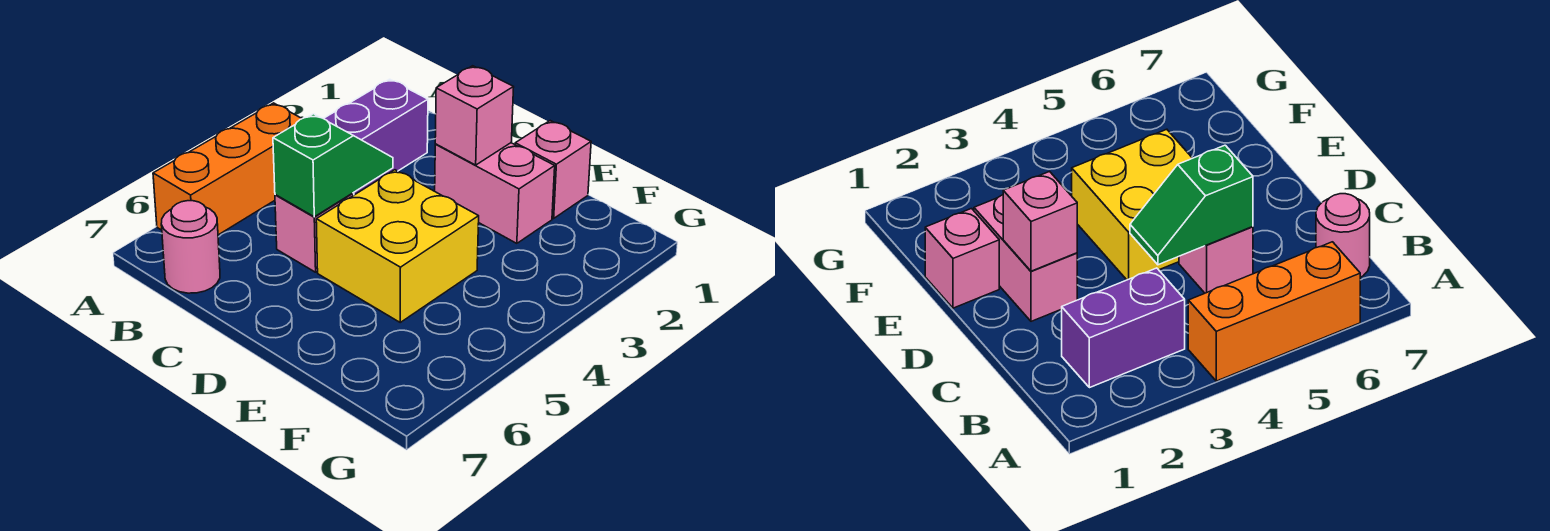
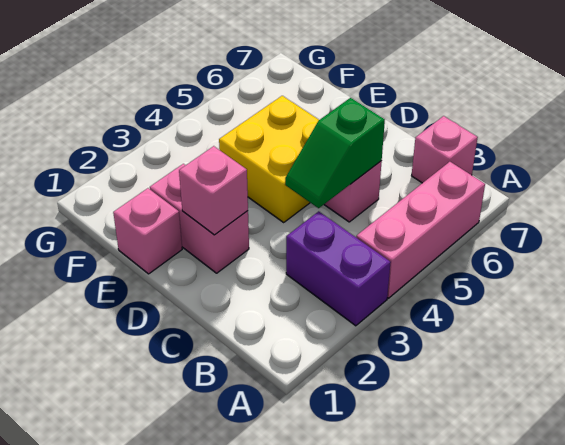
orange brick A4:A6 level 1 -> pink brick A4:A6 level 1
purple brick B2:B3 level 1 -> purple brick A3:B3 level 1
pink round brick B7 level 1 -> pink brick B7 level 1

